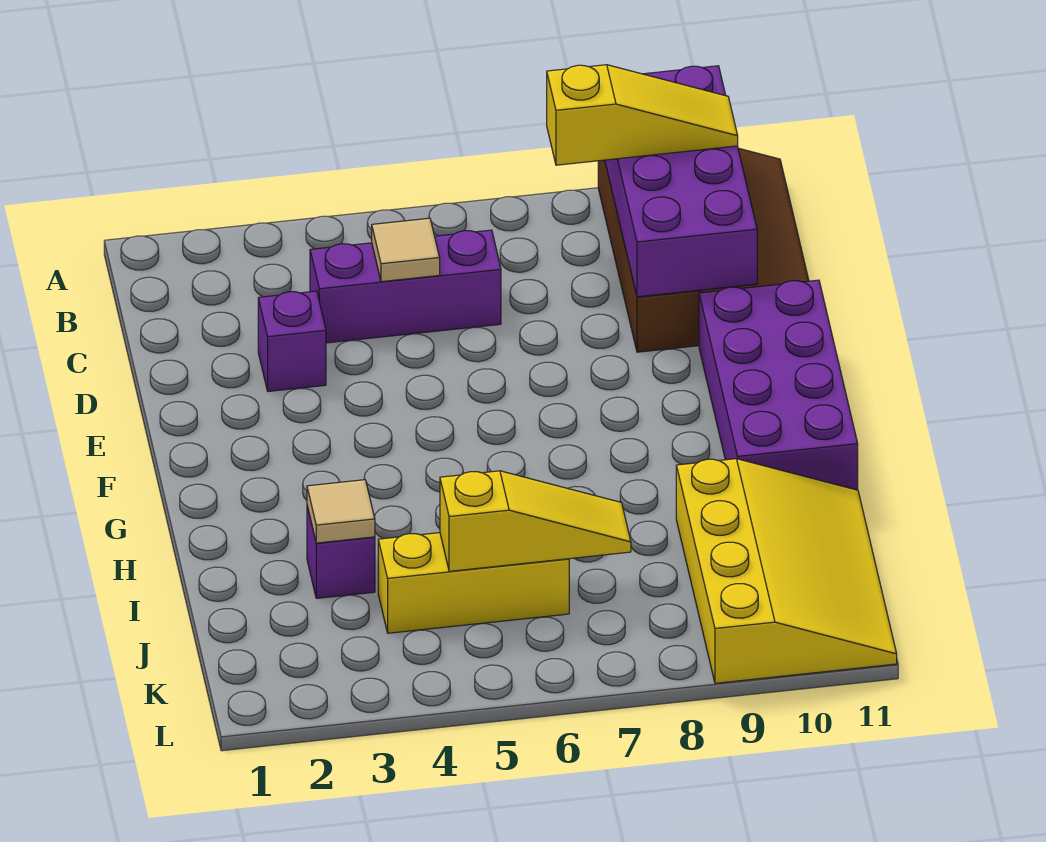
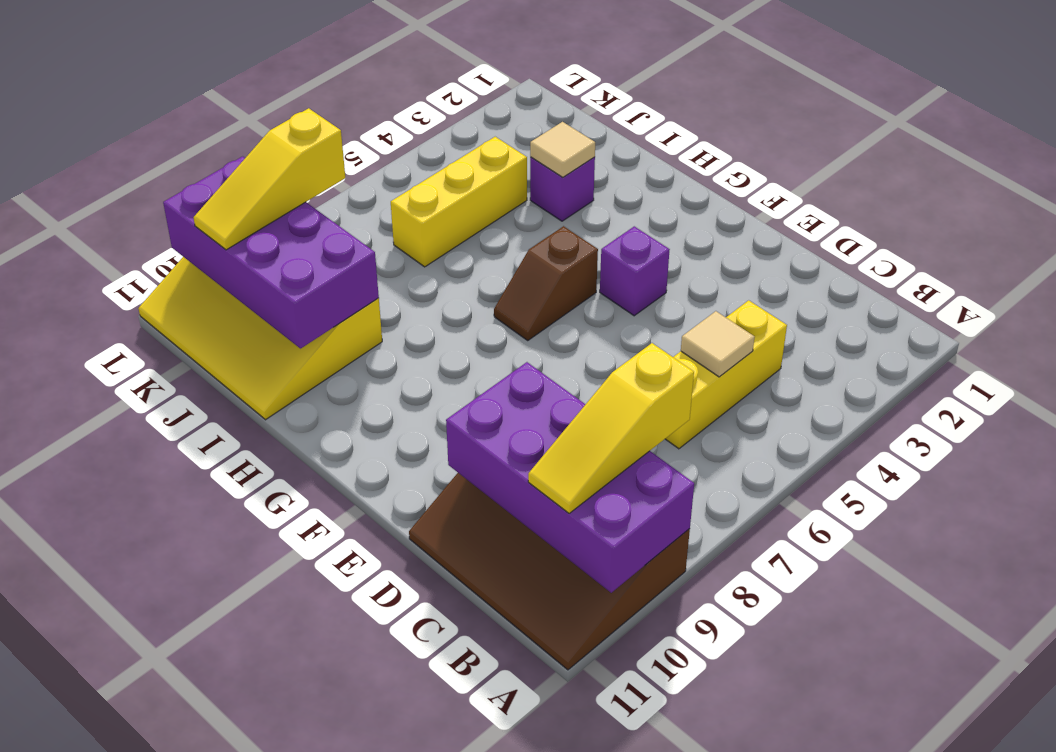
purple brick C4:C6 level 1 -> yellow brick C4:C6 level 1
purple brick D3 level 1 -> purple brick F4 level 1
purple brick E10:H11 level 1 -> purple brick I9:L10 level 2
none -> brown slope G5:G6 level 1 top 5
yellow slope J5:J7 level 2 top 5 -> yellow slope K8:K10 level 3 top 8

